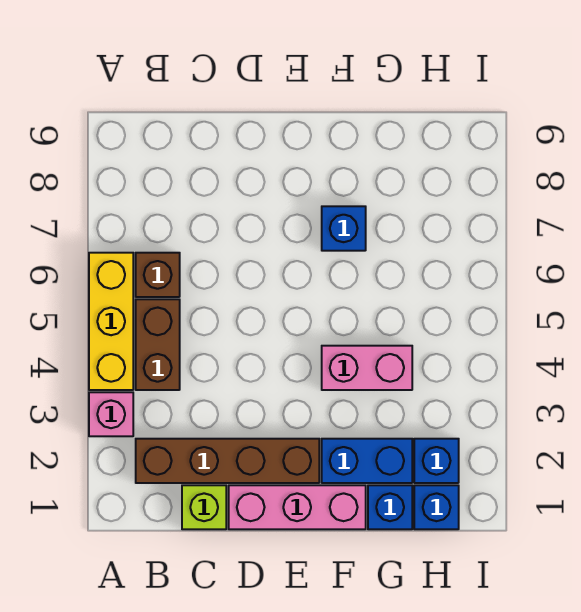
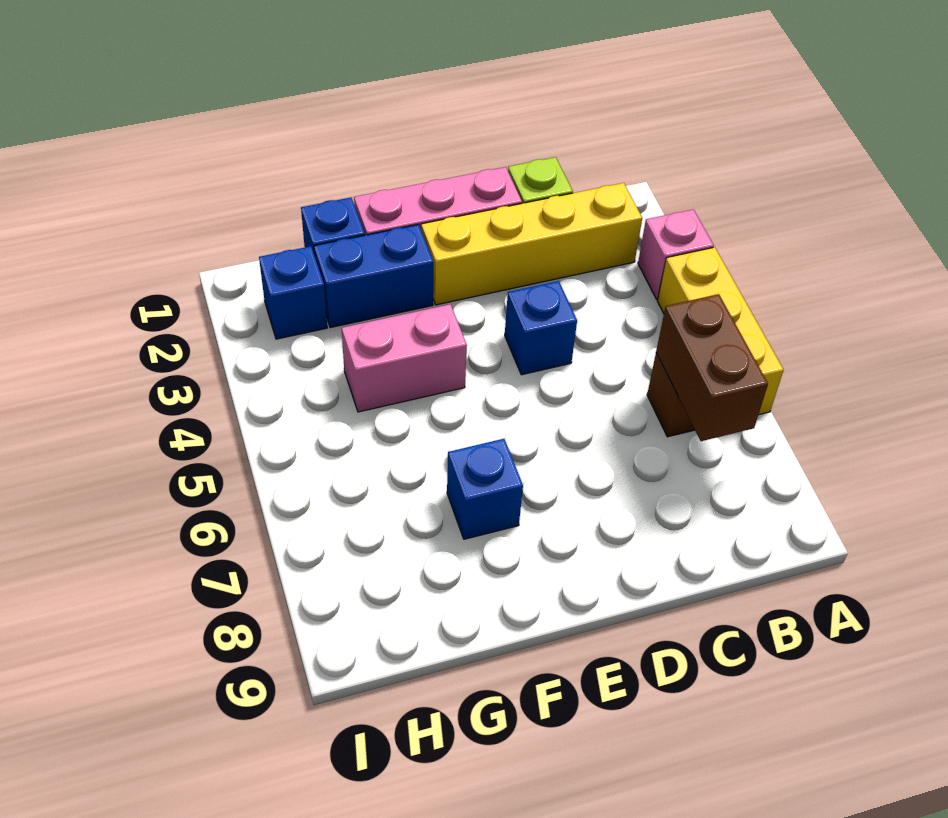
brown brick B2:E2 level 1 -> yellow brick B2:E2 level 1
brown brick B4:B5 level 1 -> brown brick B6:B7 level 2
blue brick H1 level 1 -> blue brick D4 level 1

